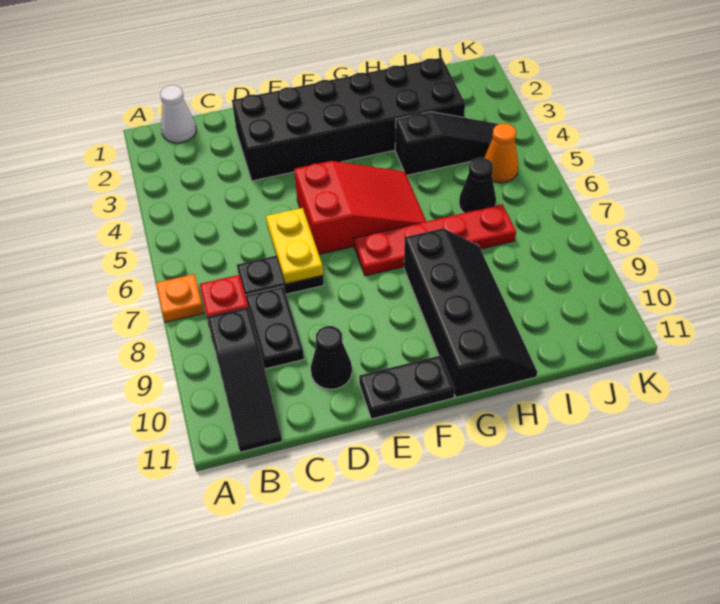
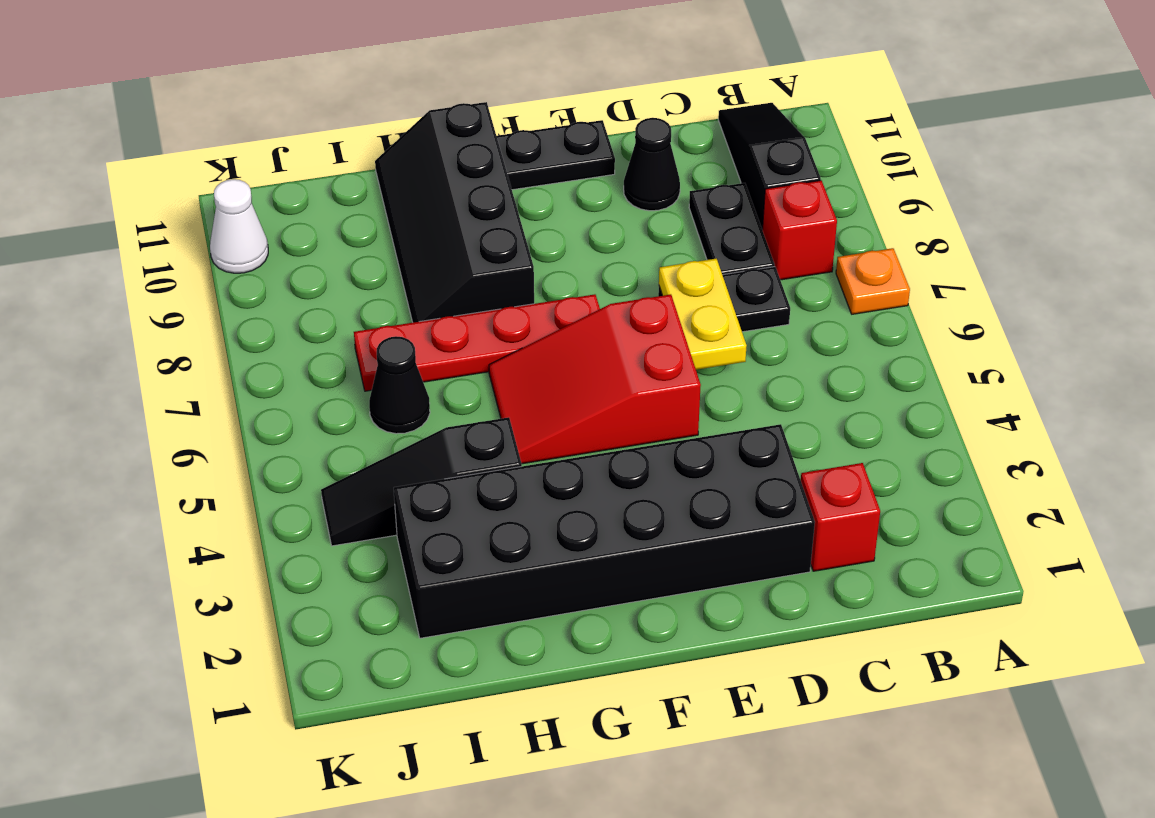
white cone B1 level 1 -> white cone K10 level 1
none -> red brick C2 level 1
orange cone J5 level 1 -> none

